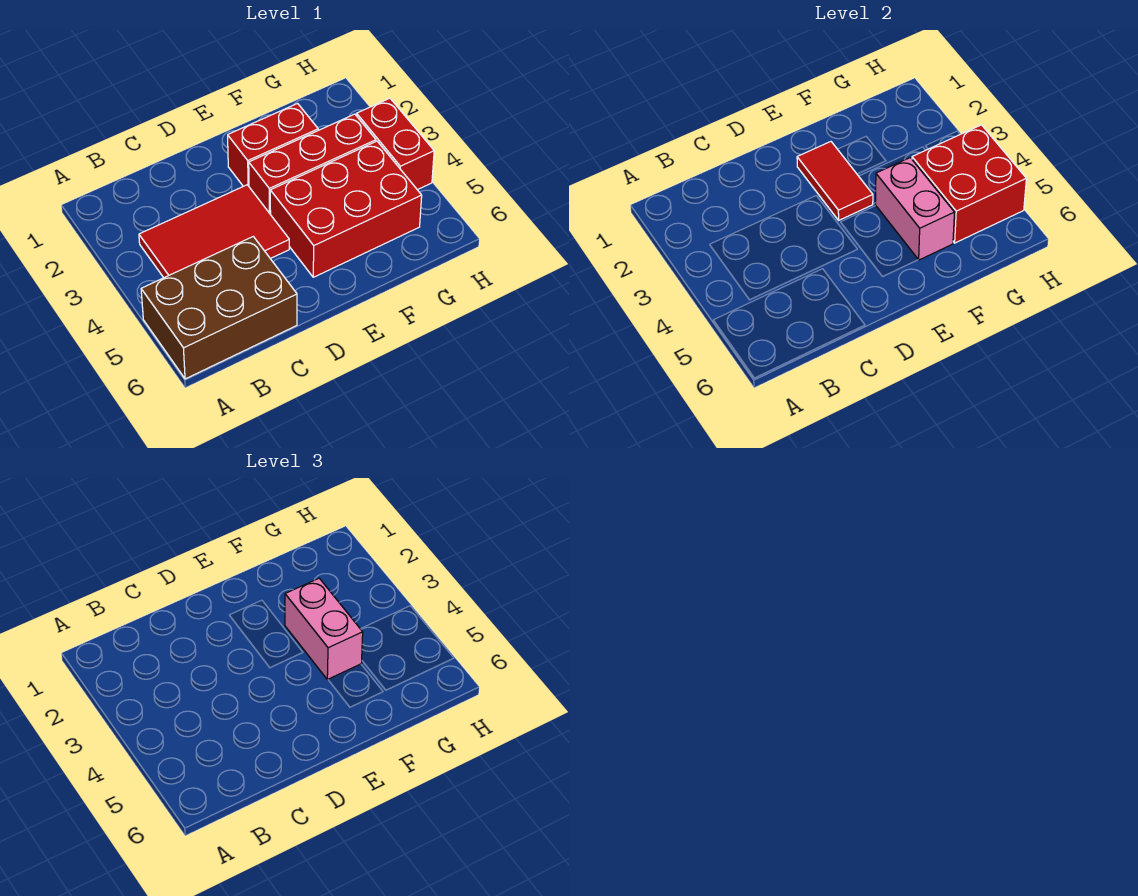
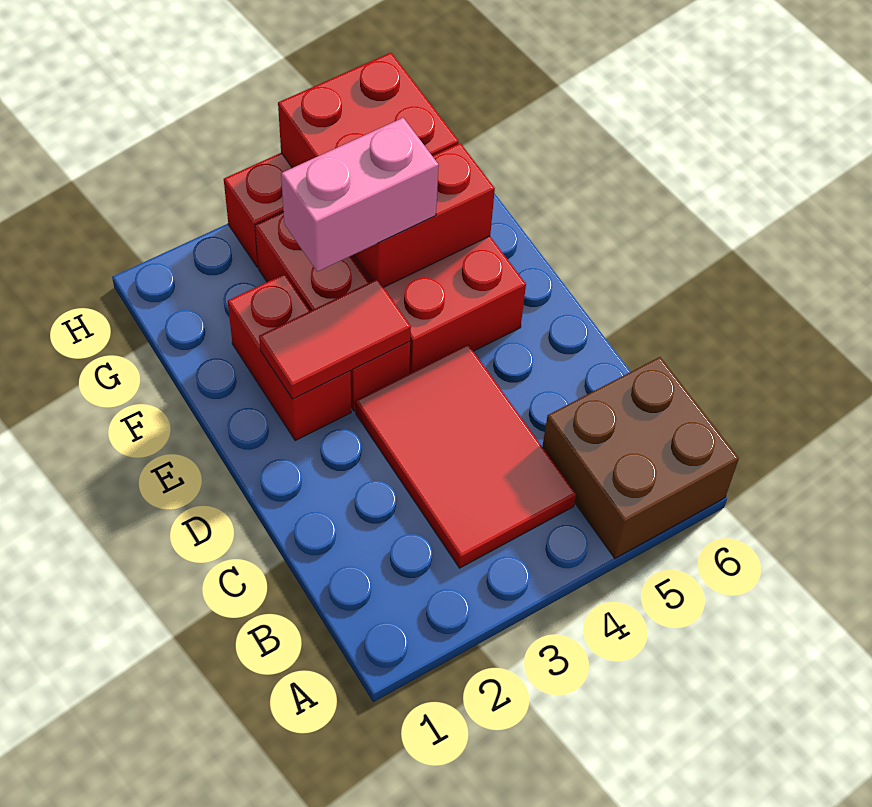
brown brick A5:C6 level 1 -> brown brick A5:B6 level 1
pink brick F4:F5 level 2 -> red brick F4:F5 level 2

